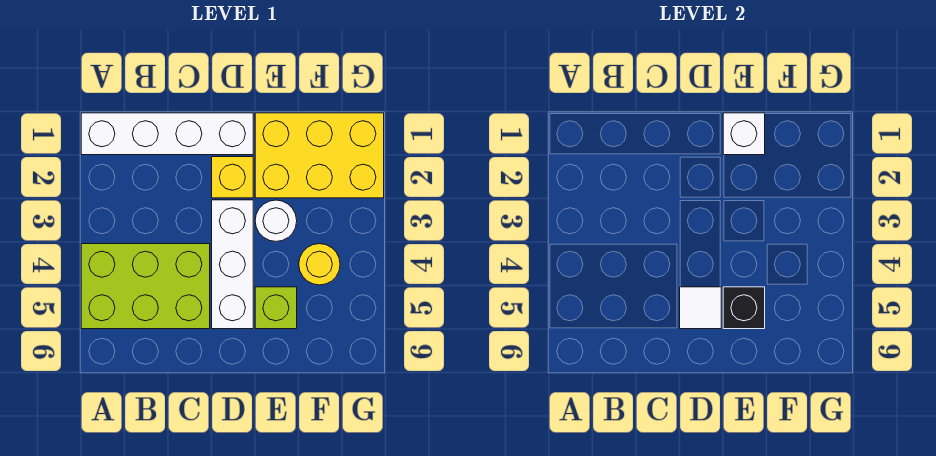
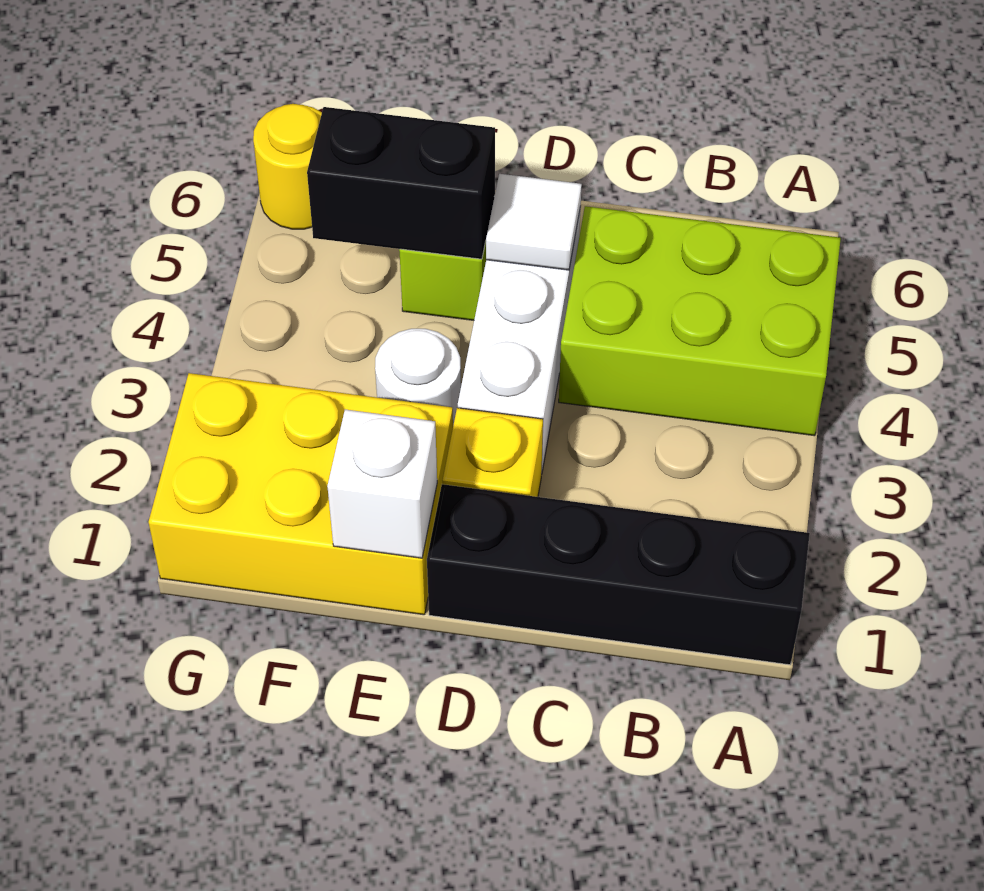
white brick A1:D1 level 1 -> black brick A1:D1 level 1
black brick E5 level 2 -> black brick E5:F5 level 2
yellow round brick F4 level 1 -> yellow round brick G6 level 1

